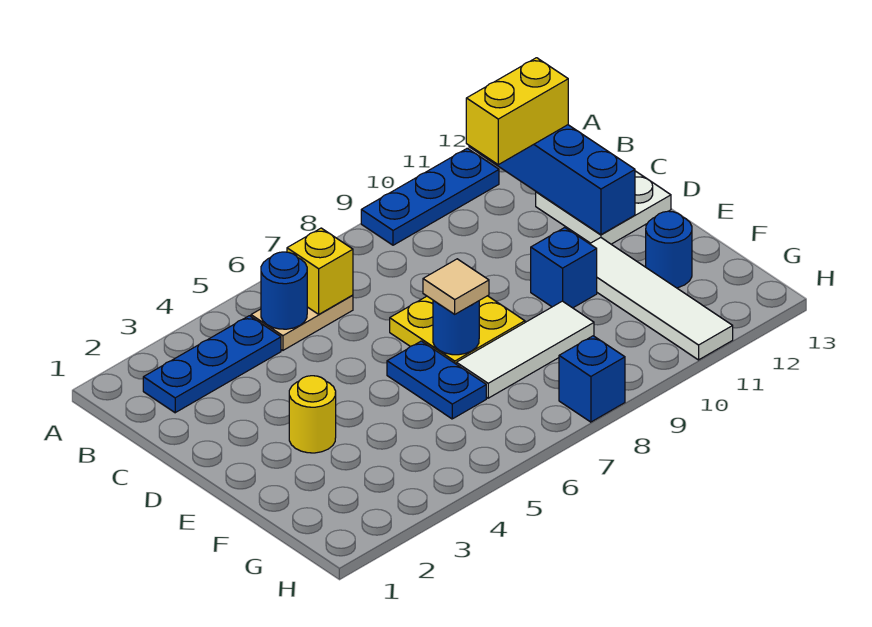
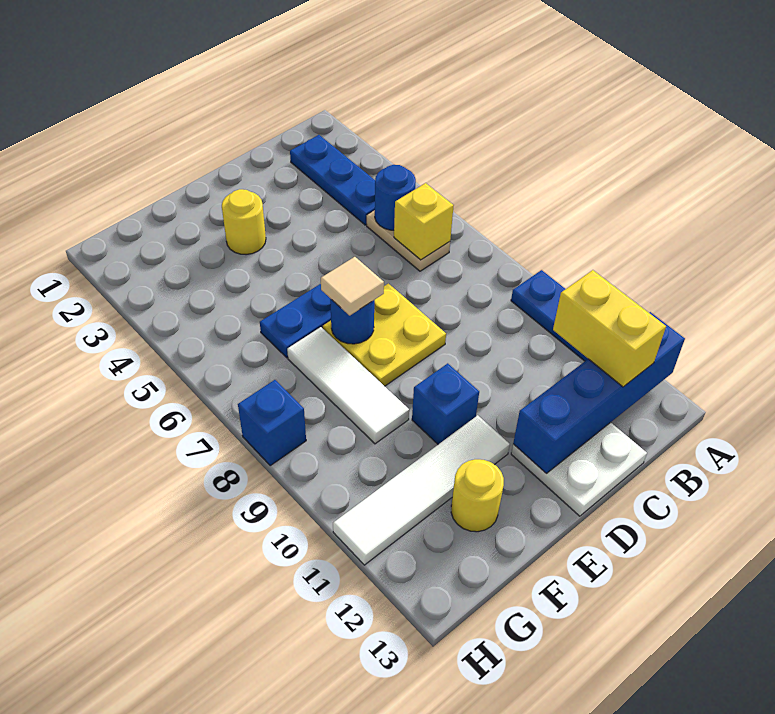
blue round brick F12 level 1 -> yellow round brick F12 level 1

